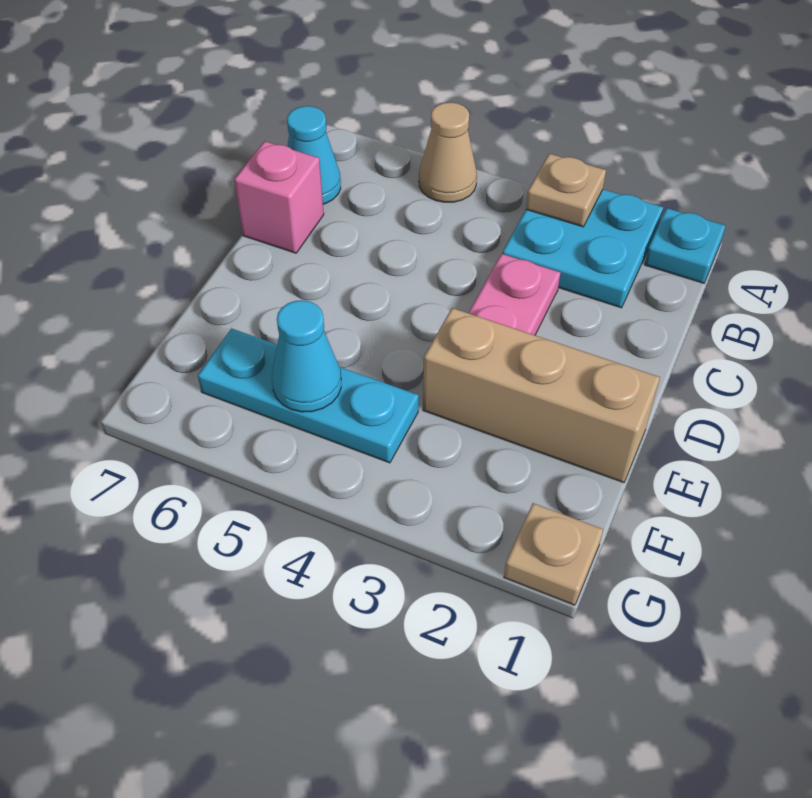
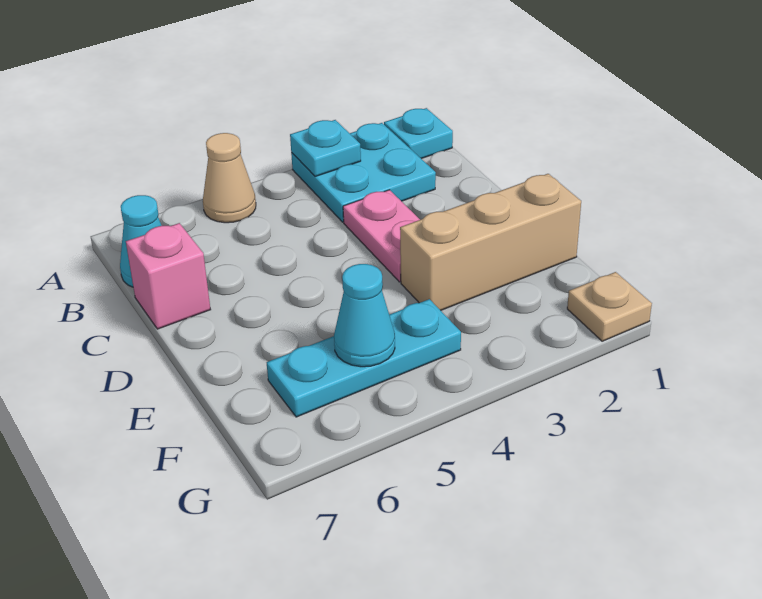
tan plate A3 level 2 -> cyan plate A3 level 2

